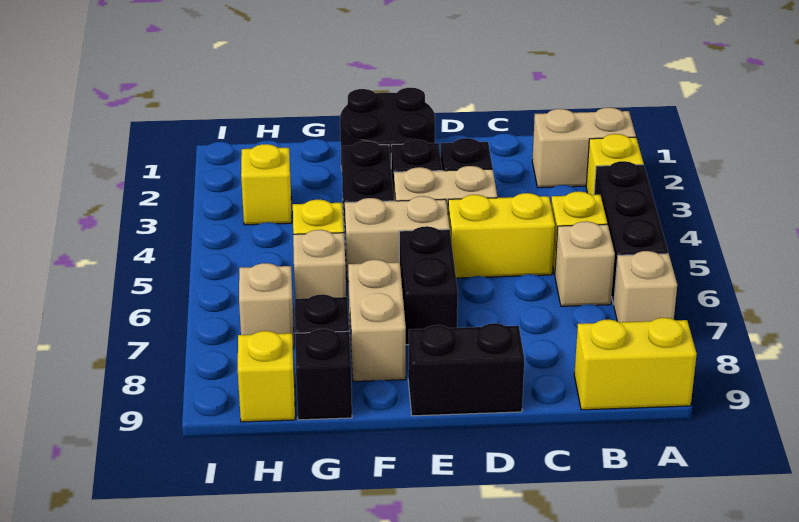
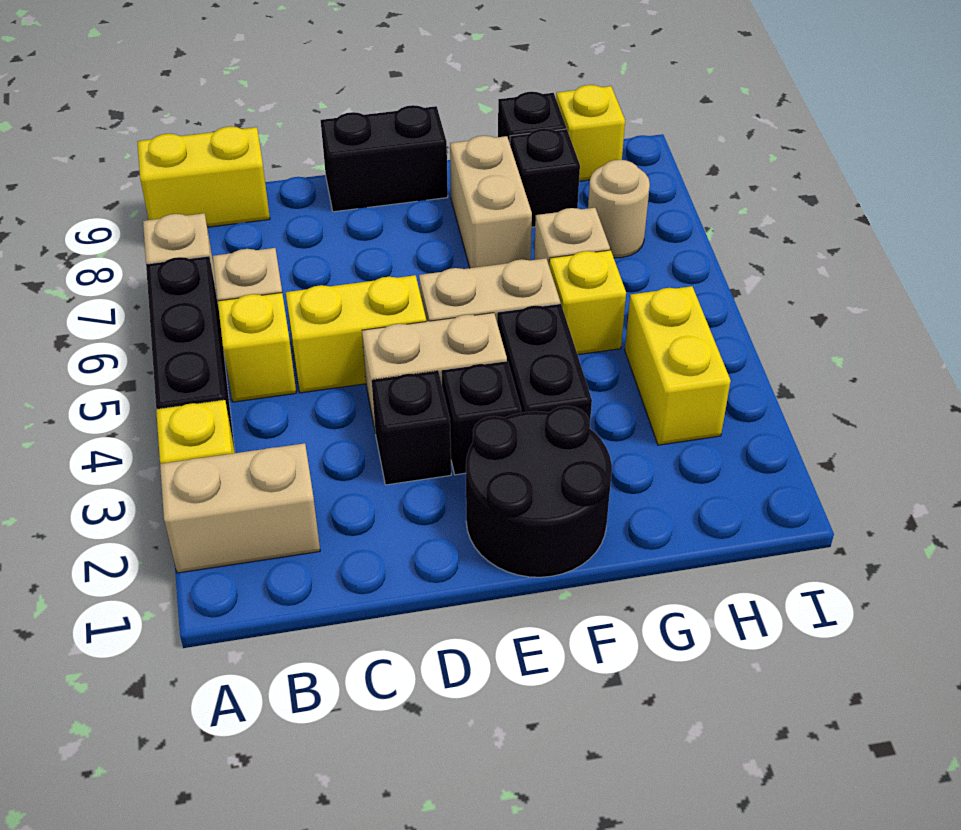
black brick E6:E7 level 1 -> none
yellow brick H3 level 1 -> yellow brick H3:H4 level 1
tan brick H7 level 1 -> tan round brick H7 level 1

